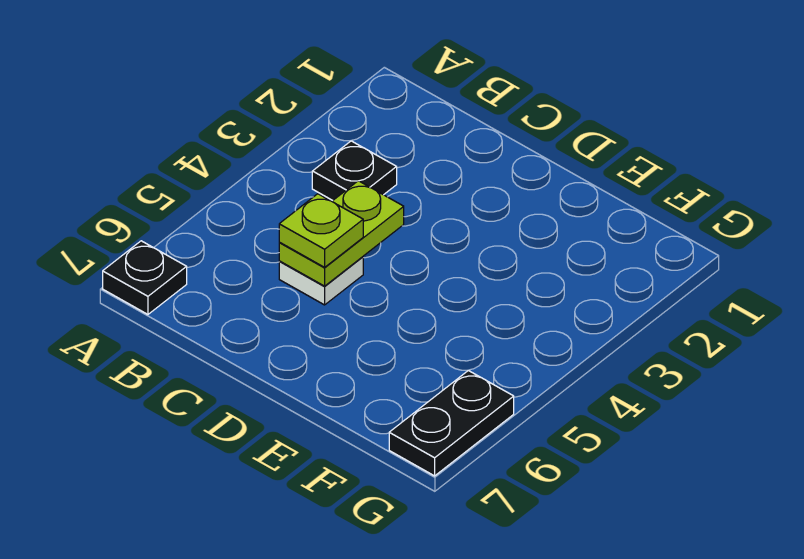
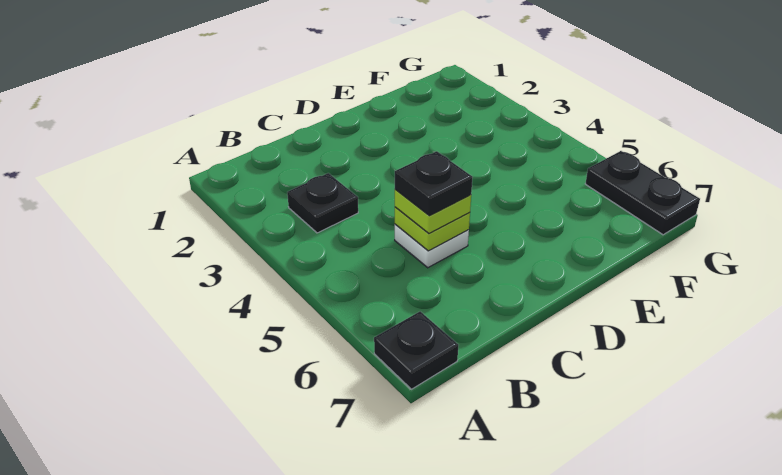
lime plate C4:C5 level 2 -> lime plate C5 level 2
none -> black plate C5 level 4

